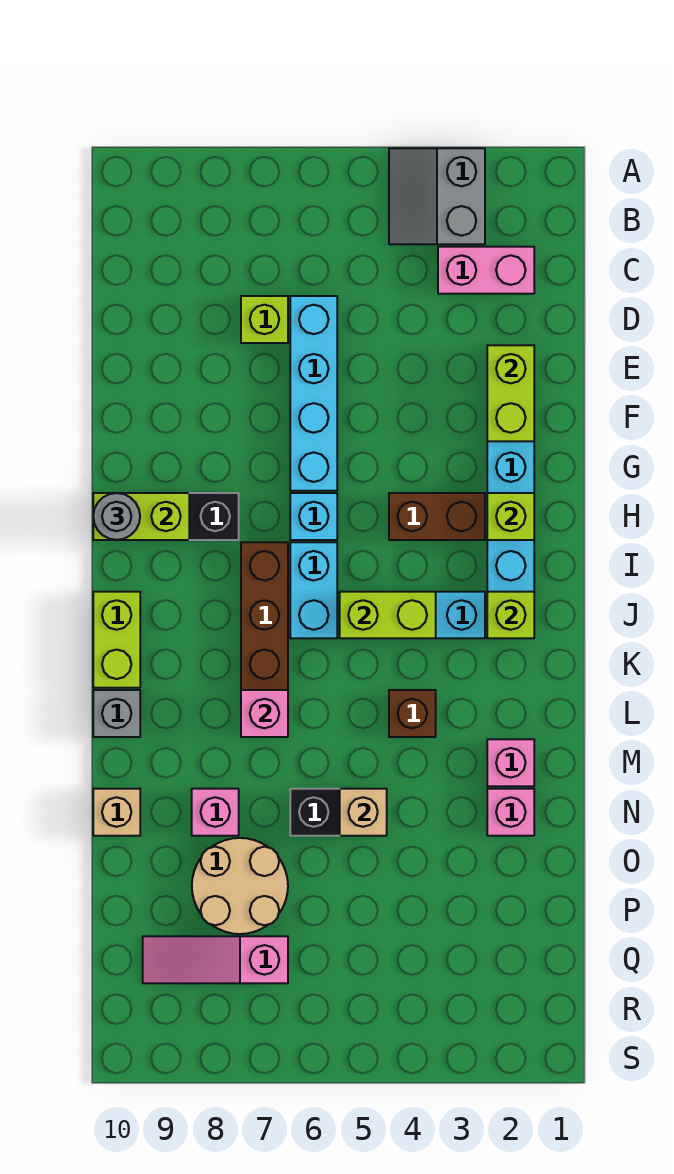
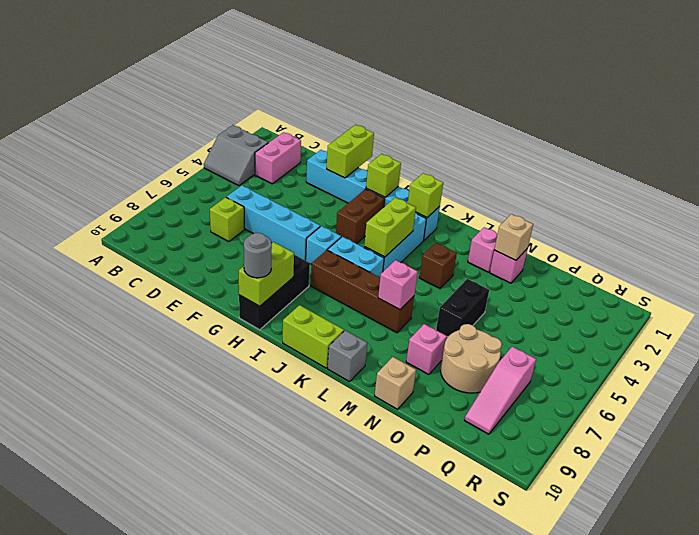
lime brick E2:F2 level 2 -> lime brick F1:F2 level 2
tan brick N5 level 2 -> tan brick N2 level 2

